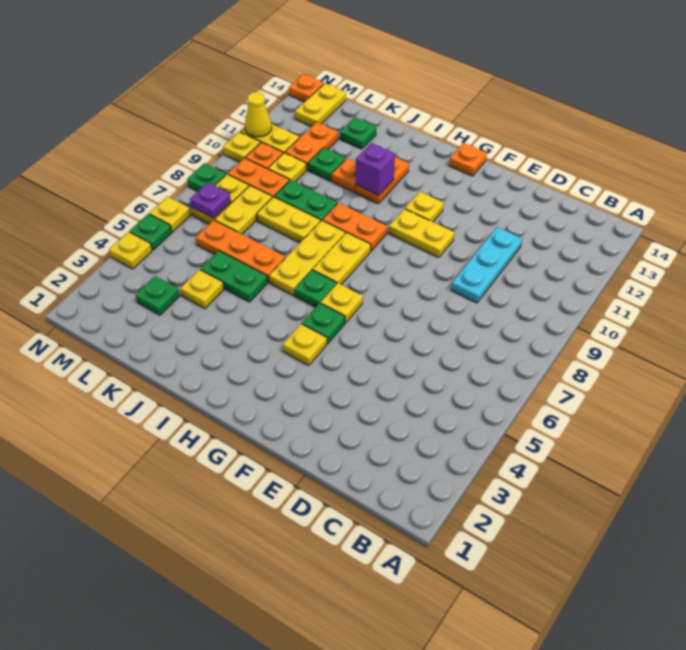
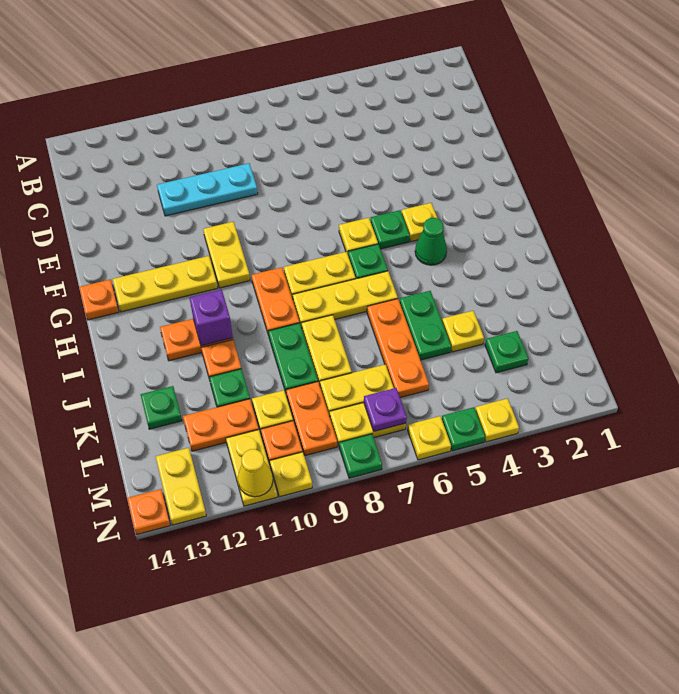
yellow plate G11 level 1 -> yellow plate G11:G13 level 1
none -> green cone H4 level 1
yellow plate M13:M14 level 1 -> yellow plate M13:N13 level 1

